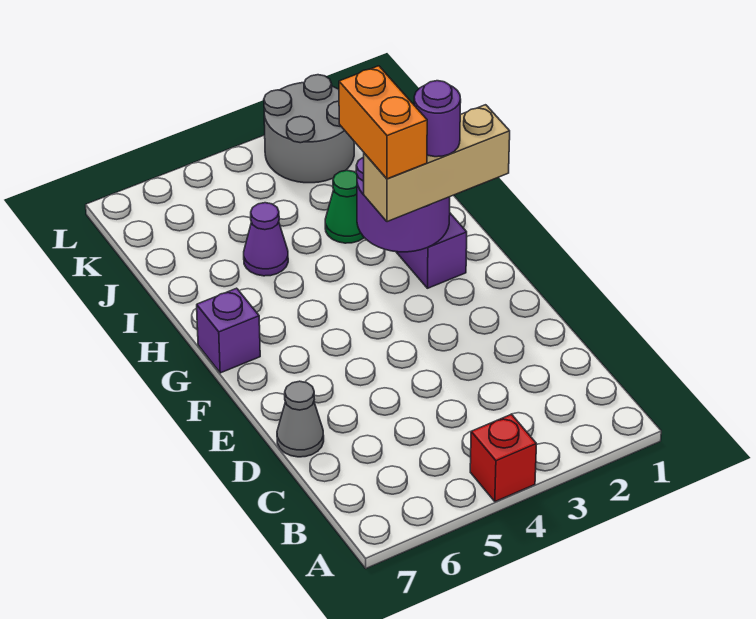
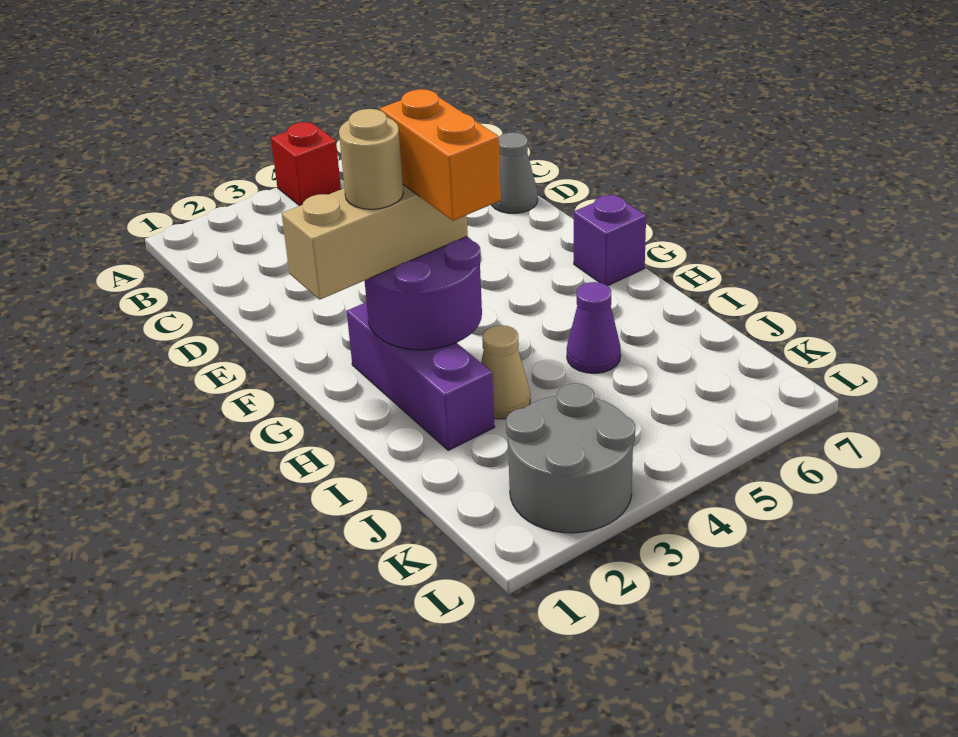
purple round brick G2 level 4 -> tan round brick G2 level 4
green cone I3 level 1 -> tan cone I3 level 1

